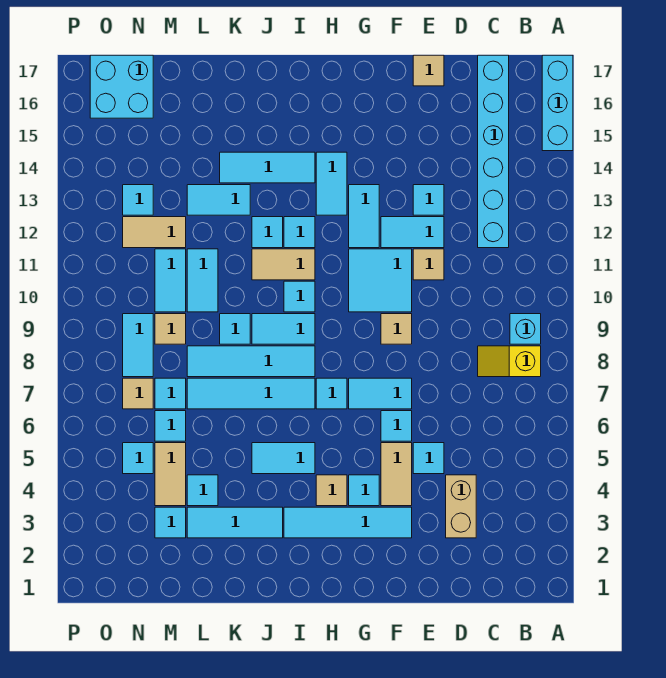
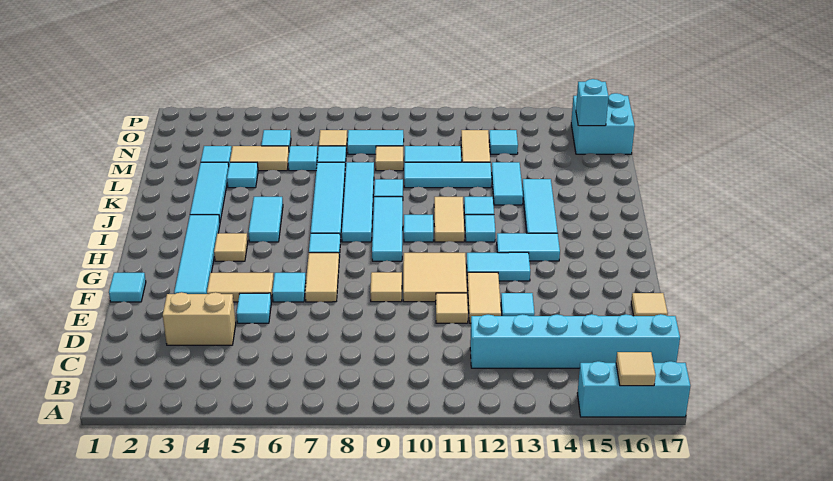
none -> tan tile A16 level 2
yellow slope B8:C8 level 1 top B -> none
cyan brick B9 level 1 -> cyan brick N16 level 2
cyan tile E12:F12 level 1 -> tan tile E12:F12 level 1
cyan tile F7:G7 level 1 -> tan tile F7:G7 level 1
cyan tile F10:G11 level 1 -> tan tile F10:G11 level 1
cyan tile G4 level 1 -> cyan tile F1 level 1
cyan tile I9:J9 level 1 -> cyan tile H9:J9 level 1
cyan tile L10:L11 level 1 -> cyan tile L10:L12 level 1

